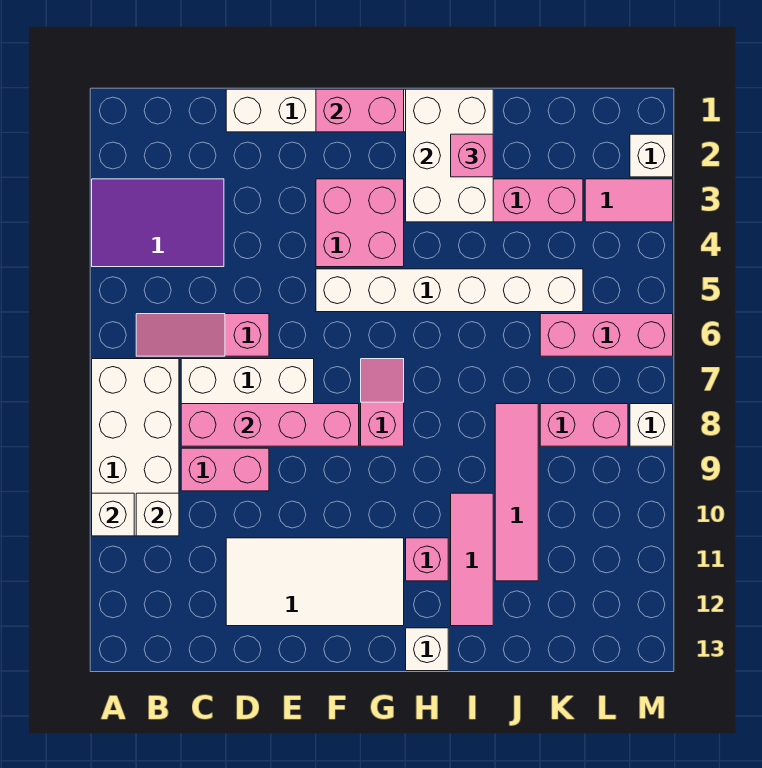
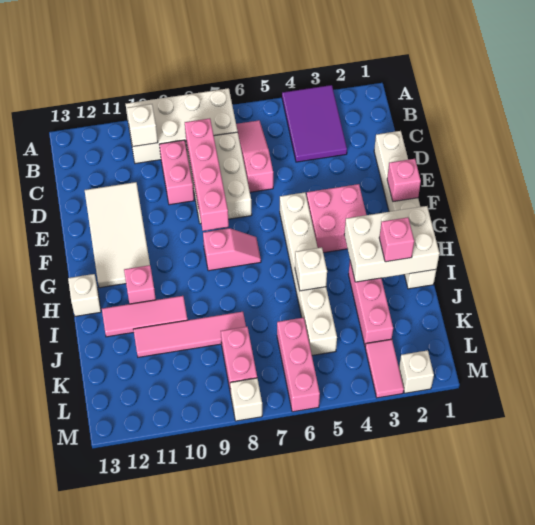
white brick A10 level 2 -> white brick I5 level 2
pink brick F1:G1 level 2 -> pink brick F1 level 2

